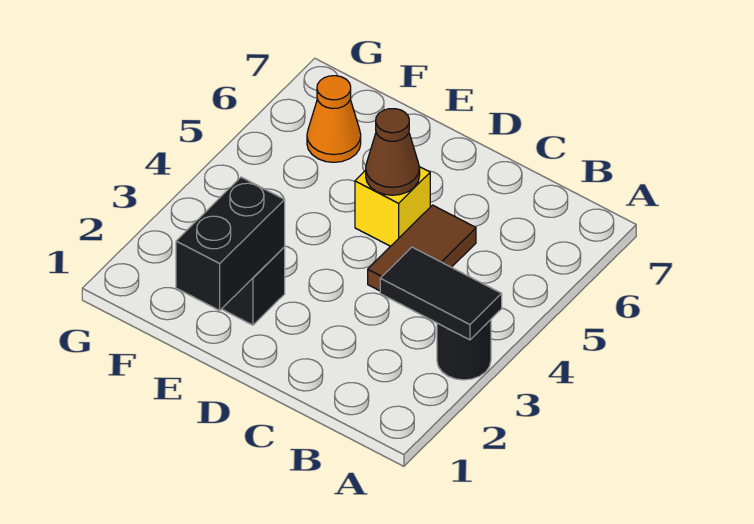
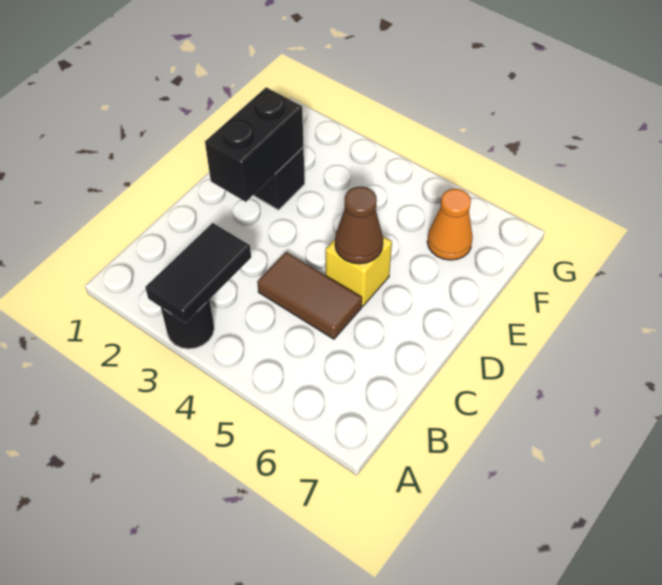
black brick E1:E2 level 2 -> black brick D2:E2 level 2

